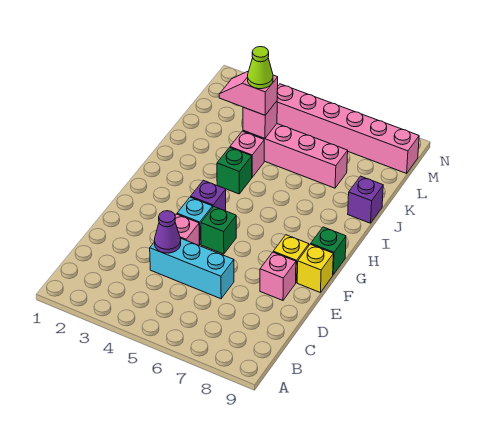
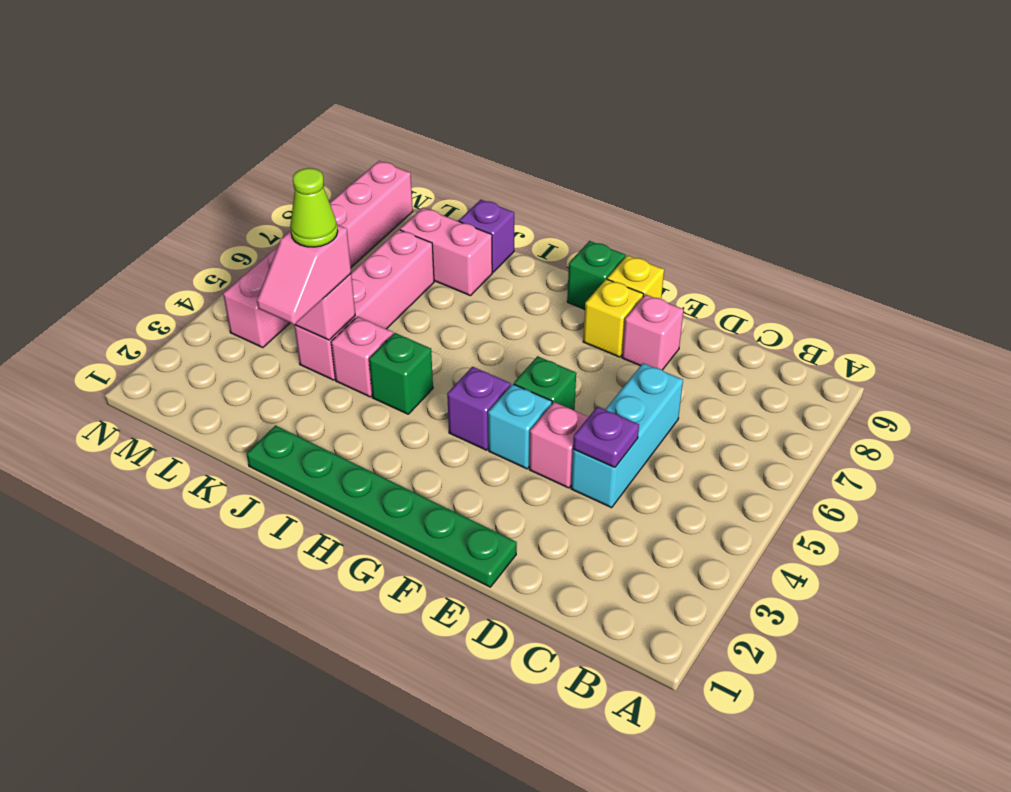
purple cone D4 level 2 -> purple plate D4 level 2
none -> green plate E1:J1 level 1
none -> pink brick J8:K8 level 1

